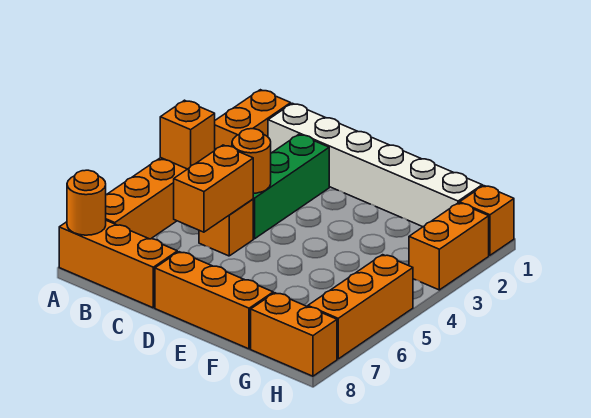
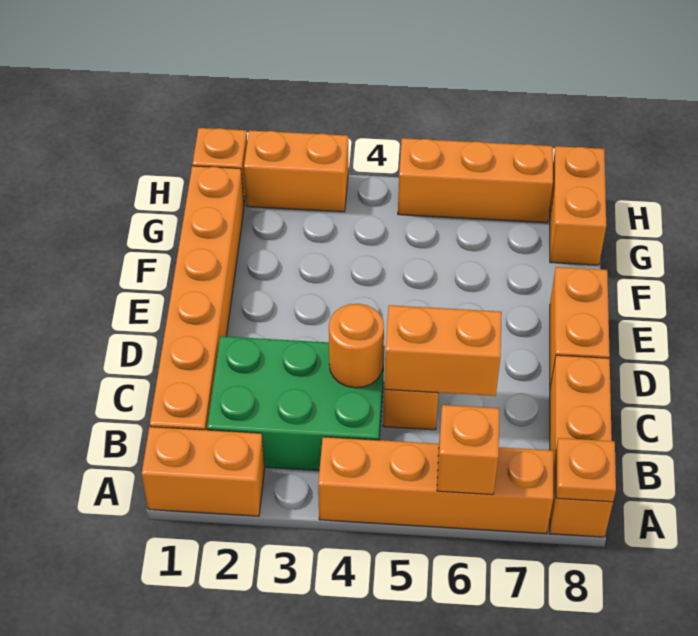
orange brick A4 level 2 -> orange brick A6 level 2
orange round brick A8 level 2 -> orange plate A8 level 2
white brick B1:G1 level 1 -> orange brick B1:G1 level 1
green brick C2:C4 level 1 -> green brick B2:C4 level 1
orange brick D8:F8 level 1 -> orange brick D8:E8 level 1

